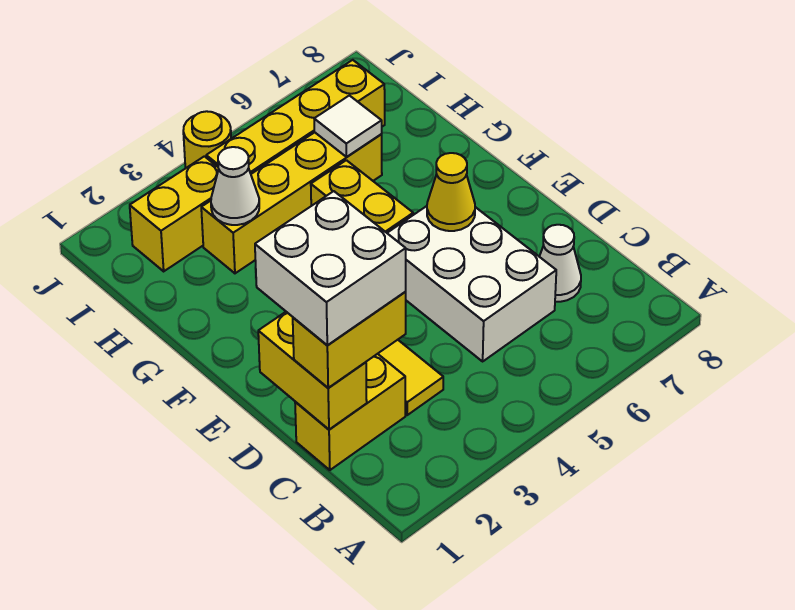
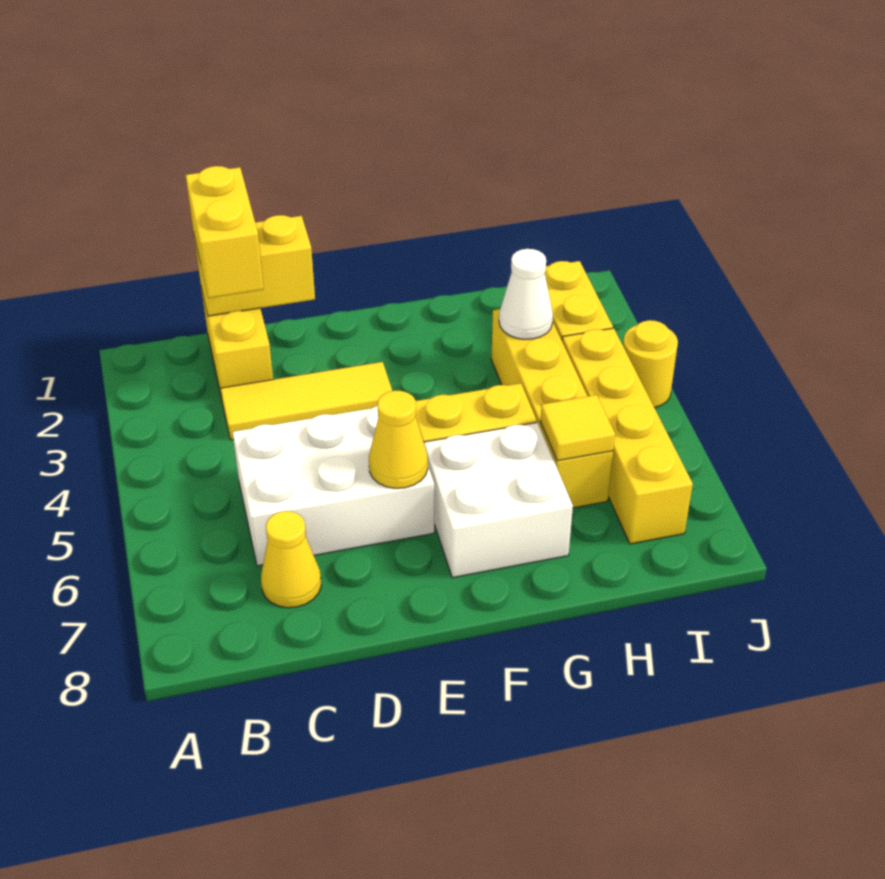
white brick C1:D2 level 4 -> white brick F6:G7 level 1
white cone C7 level 1 -> yellow cone C7 level 1
white tile H6 level 2 -> yellow tile H6 level 2

